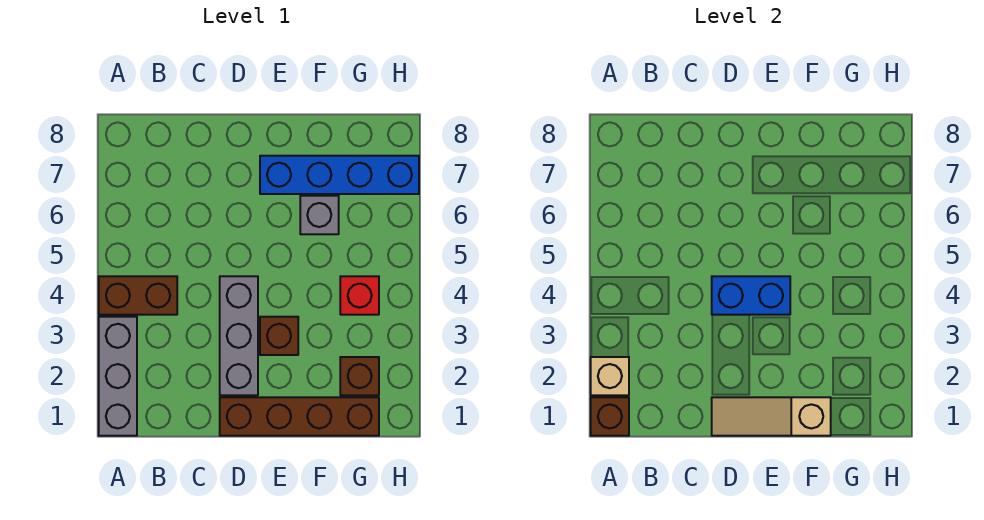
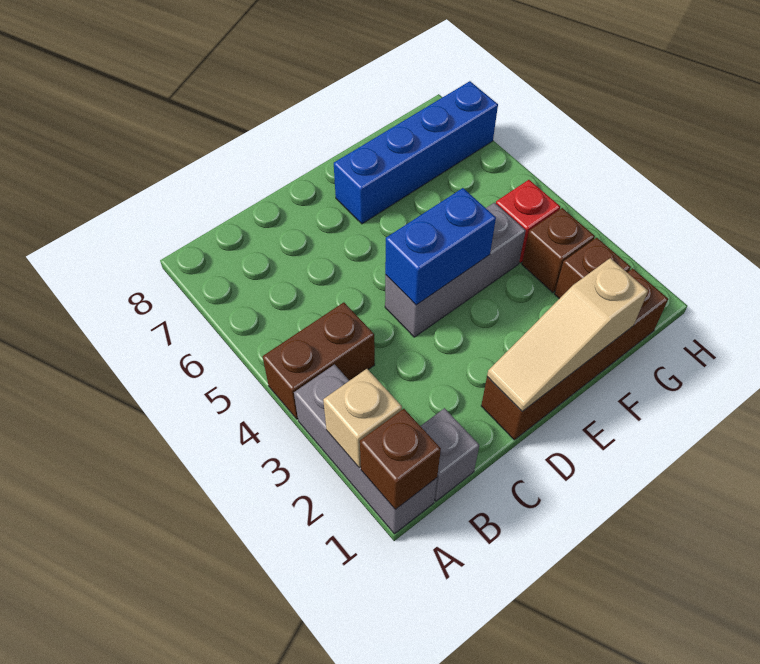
grey brick D2:D4 level 1 -> grey brick D4:F4 level 1
brown brick E3 level 1 -> brown brick G3 level 1
grey brick F6 level 1 -> grey brick B1 level 1

